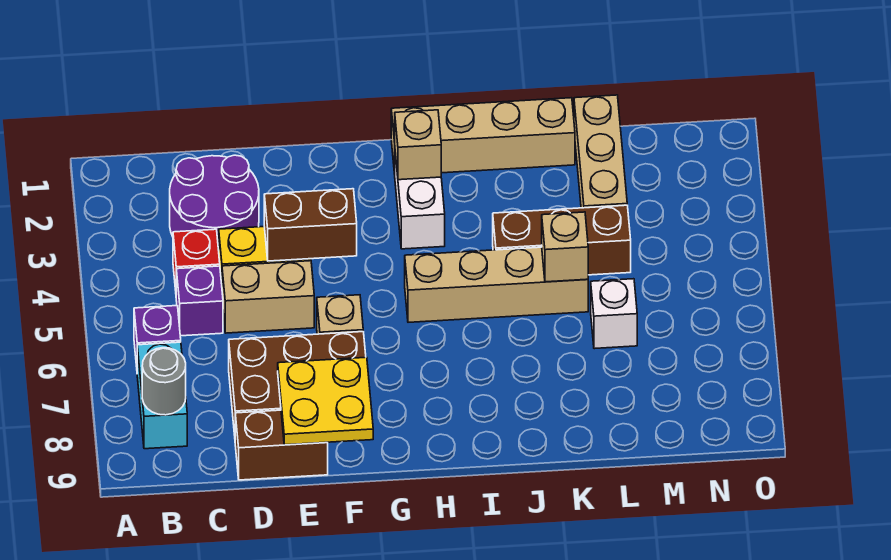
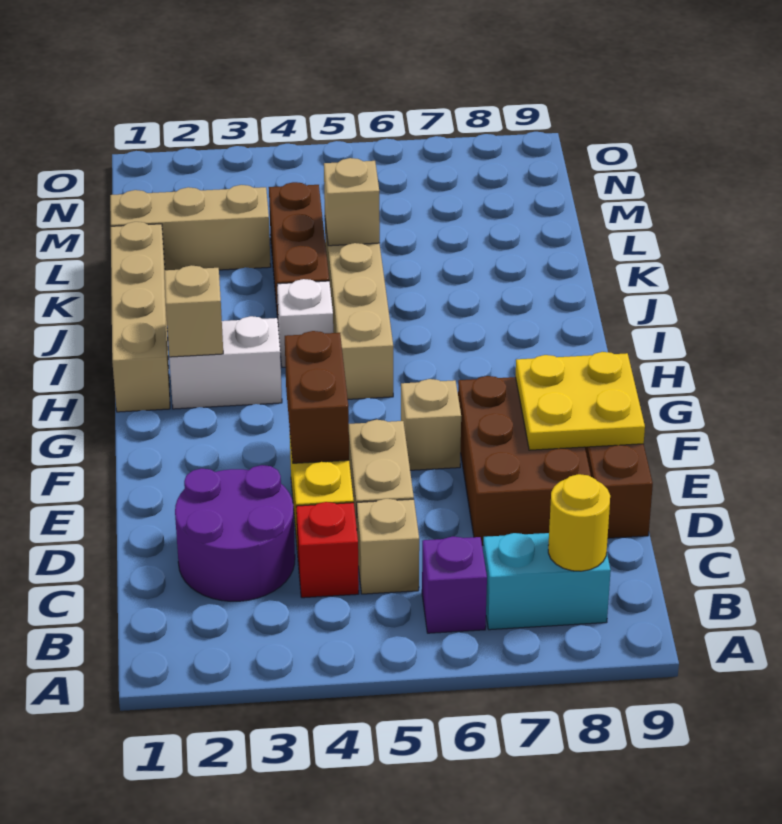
grey round brick B8 level 2 -> yellow round brick B8 level 2
purple brick C5 level 1 -> tan brick C5 level 1
white brick L6 level 1 -> white brick I4 level 1

